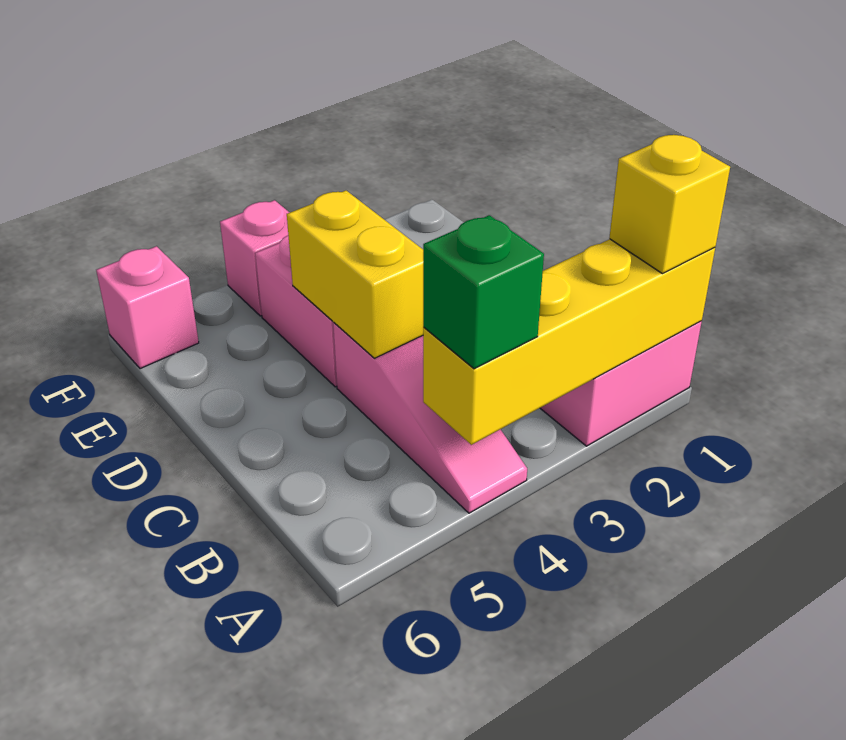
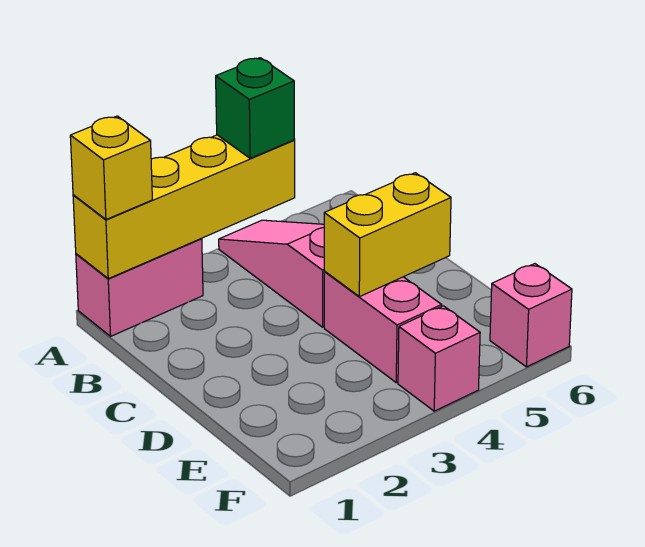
yellow brick C4:D4 level 2 -> yellow brick D4:D5 level 2

